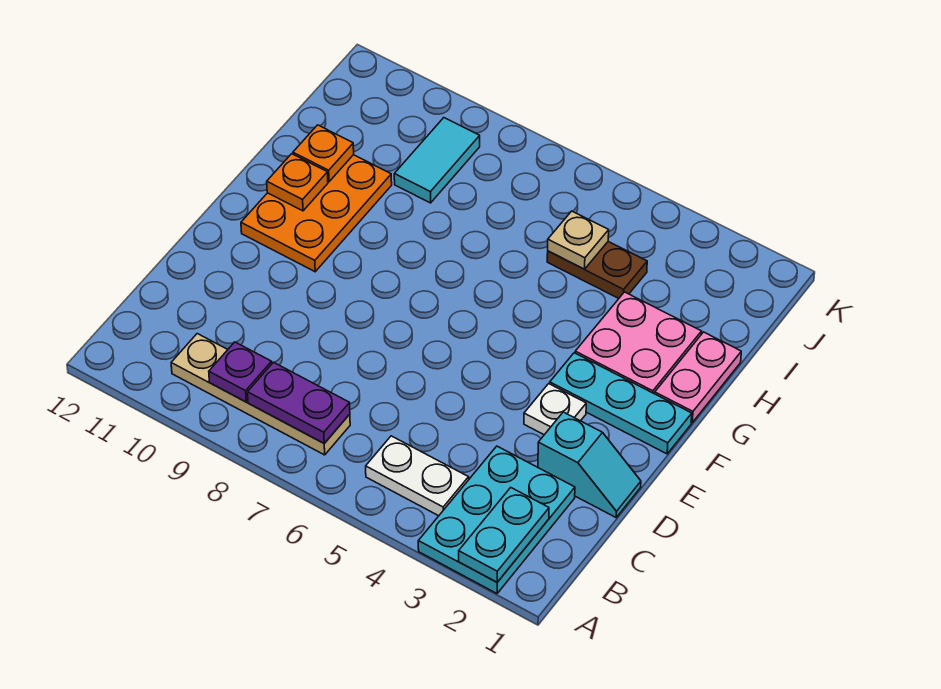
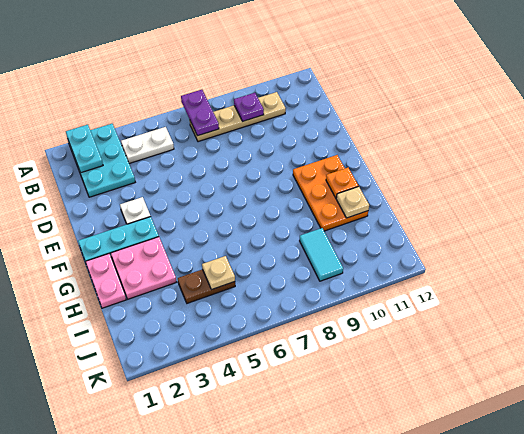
purple plate B7:B8 level 2 -> purple plate A7:B7 level 2
cyan slope D1:D2 level 1 top 2 -> none
orange plate H11 level 2 -> tan plate H11 level 2

